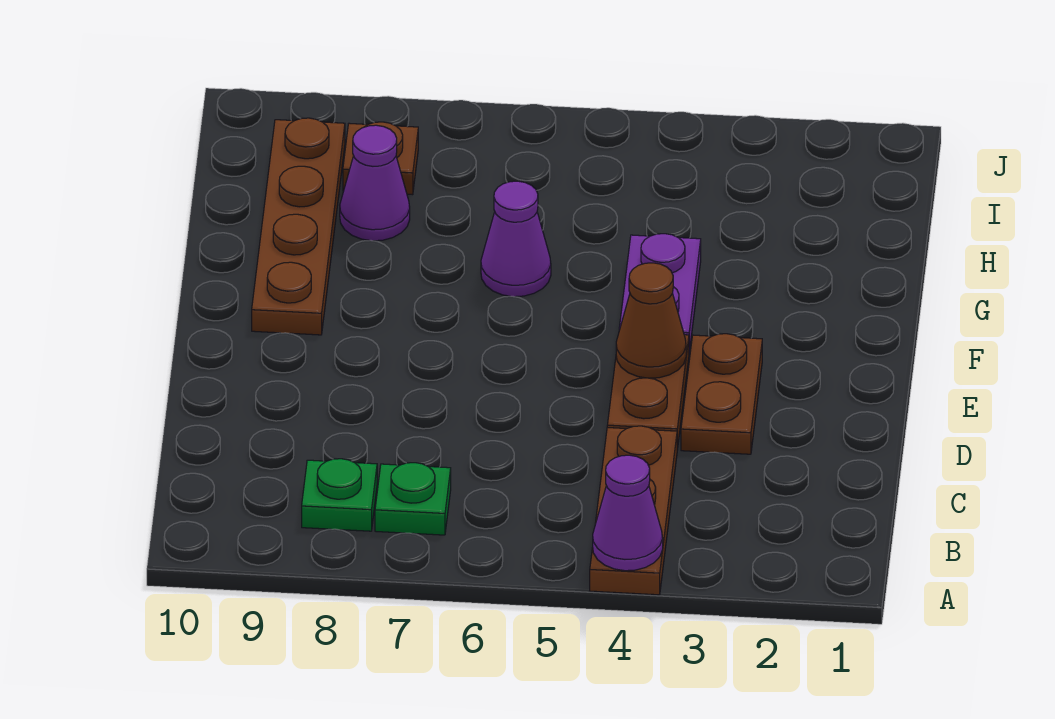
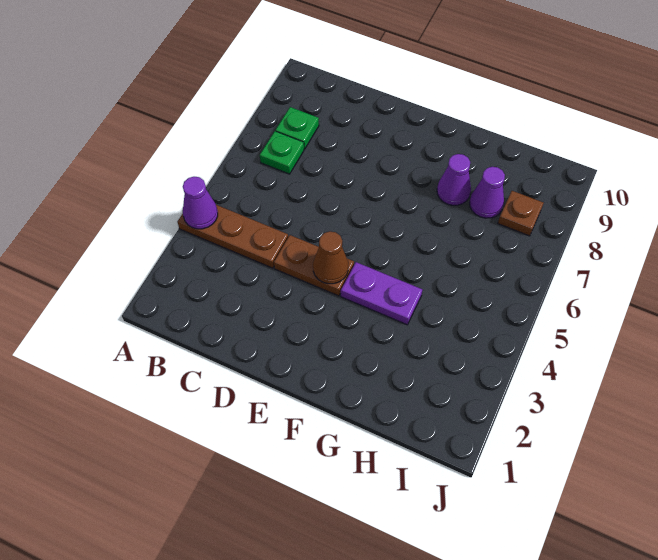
brown plate D3:E3 level 1 -> none
brown plate F9:I9 level 1 -> none
purple cone G6 level 1 -> purple cone G8 level 1

